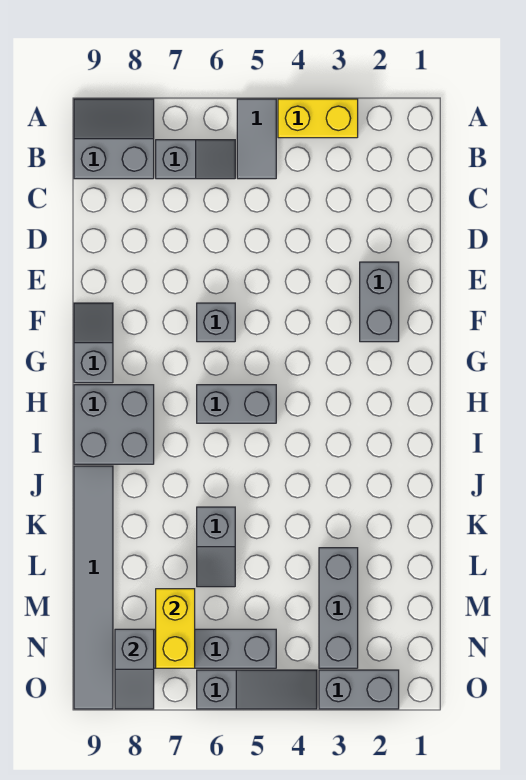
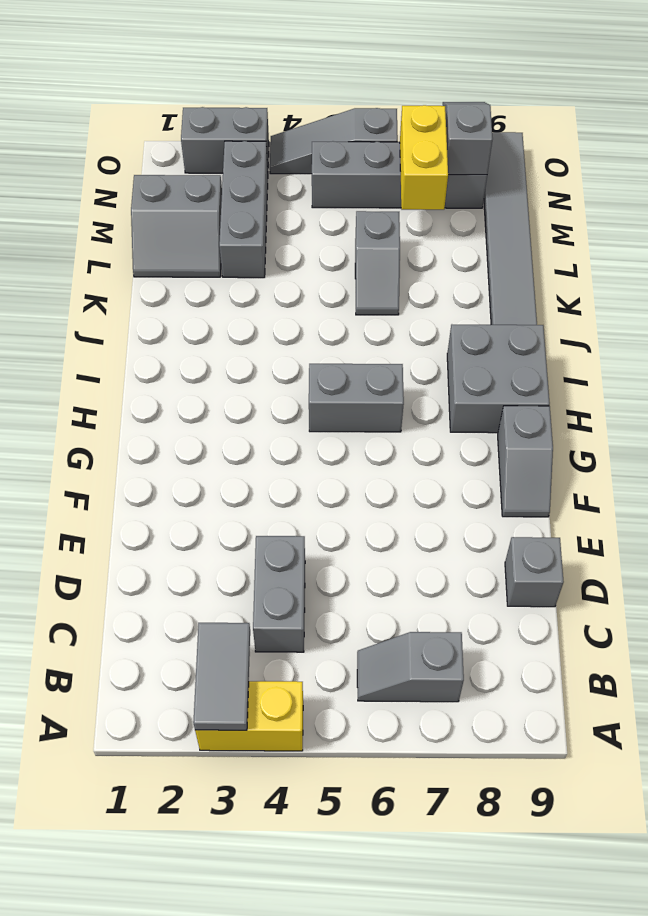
grey tile A5:B5 level 1 -> grey tile A3:B3 level 2
grey slope A8:B9 level 1 top B -> grey slope L1:M2 level 1 top M
grey brick E2:F2 level 1 -> grey brick C4:D4 level 1
grey brick F6 level 1 -> grey brick D9 level 1
grey slope K6:L6 level 1 top K -> grey slope K6:L6 level 1 top L

